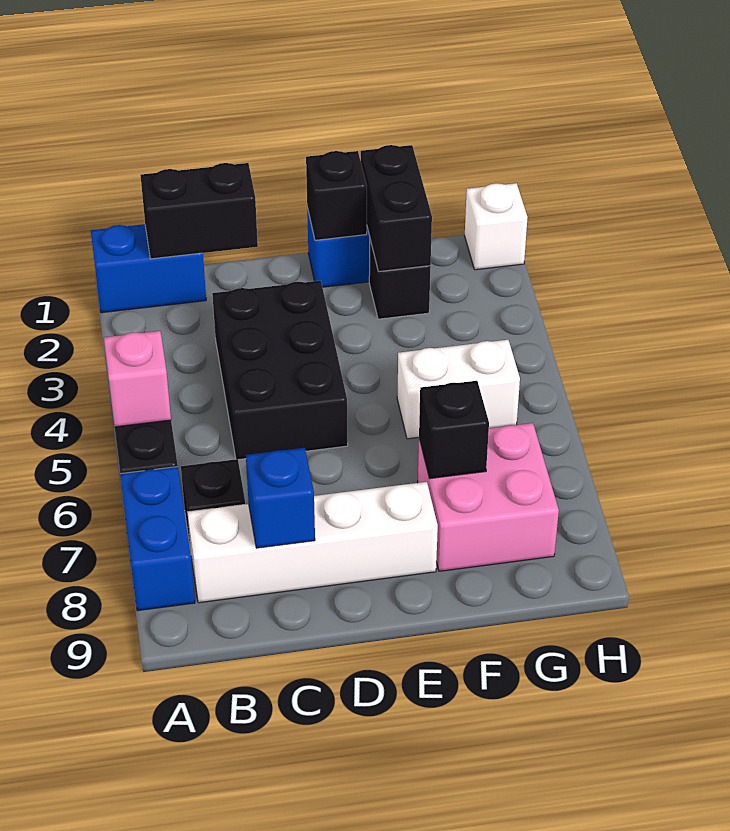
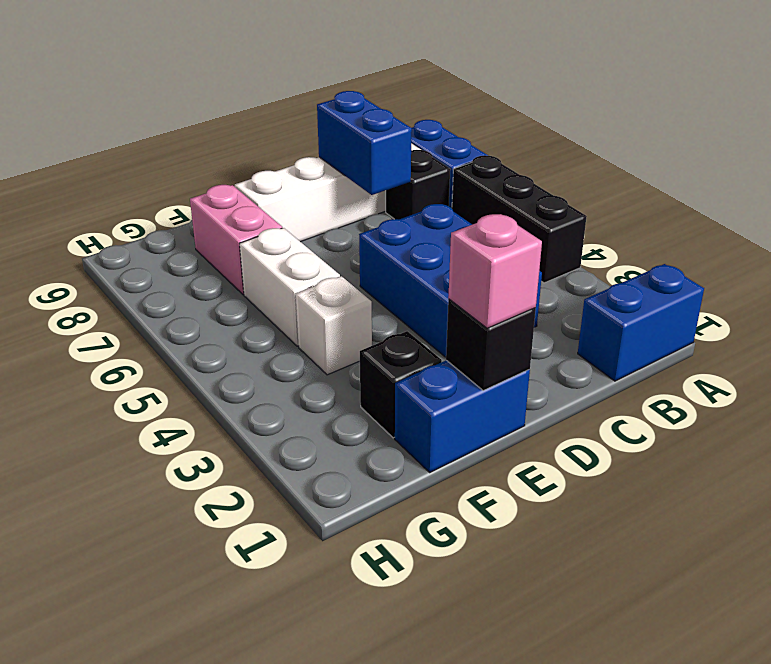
pink brick A5 level 2 -> pink brick E1 level 3
black brick B1:C1 level 2 -> none
black brick C3:D5 level 1 -> blue brick C3:D5 level 1
blue brick C8 level 2 -> blue brick C7:C8 level 2
black brick F1:F2 level 2 -> none
white brick F5:G5 level 1 -> white brick F5:F6 level 1
pink brick F7:G8 level 1 -> pink brick F7:F8 level 1
black brick F7 level 2 -> none
white brick H1 level 1 -> white brick F4 level 1

